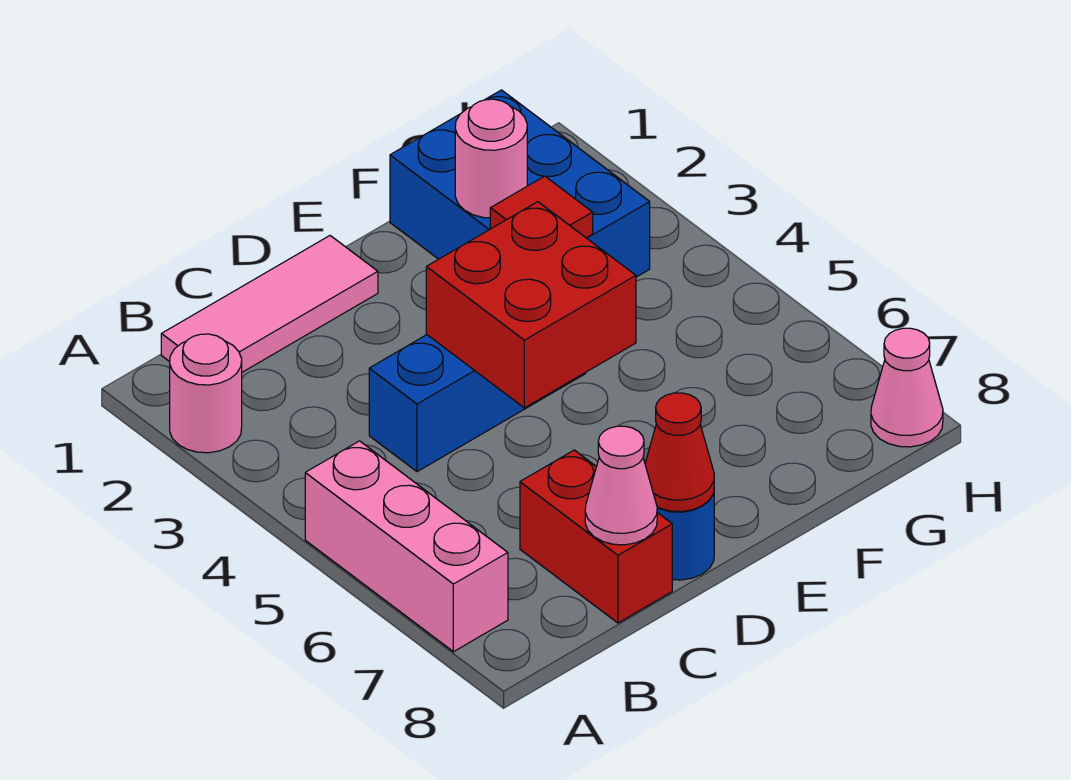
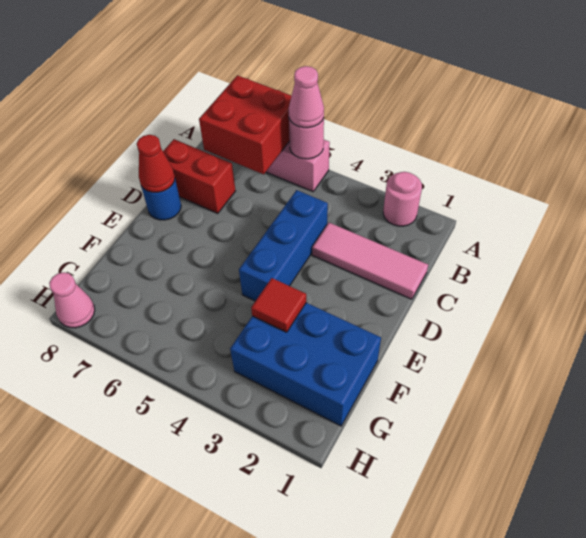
pink tile B1:D1 level 1 -> pink tile C1:C3 level 1
pink cone C8 level 2 -> pink cone A5 level 3
red brick D4:E5 level 2 -> red brick A6:B7 level 2
pink round brick F2 level 2 -> pink round brick A5 level 2

